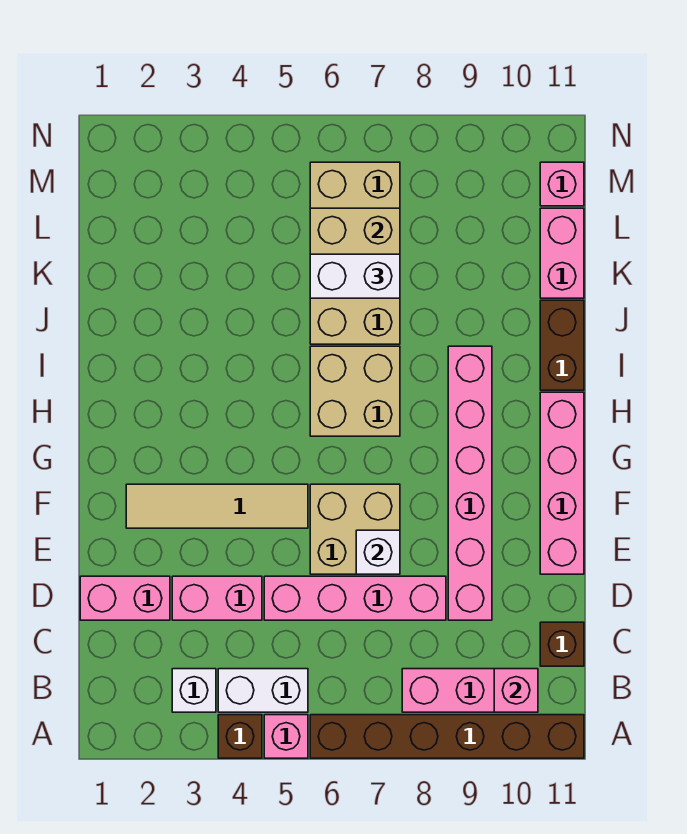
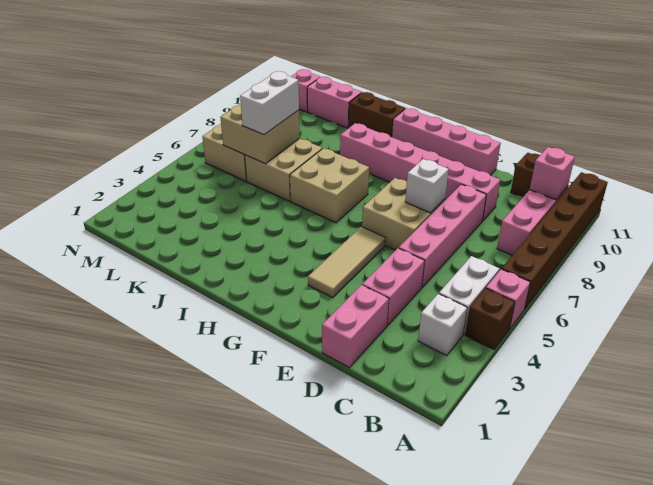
tan tile F2:F5 level 1 -> tan tile F3:F5 level 1

